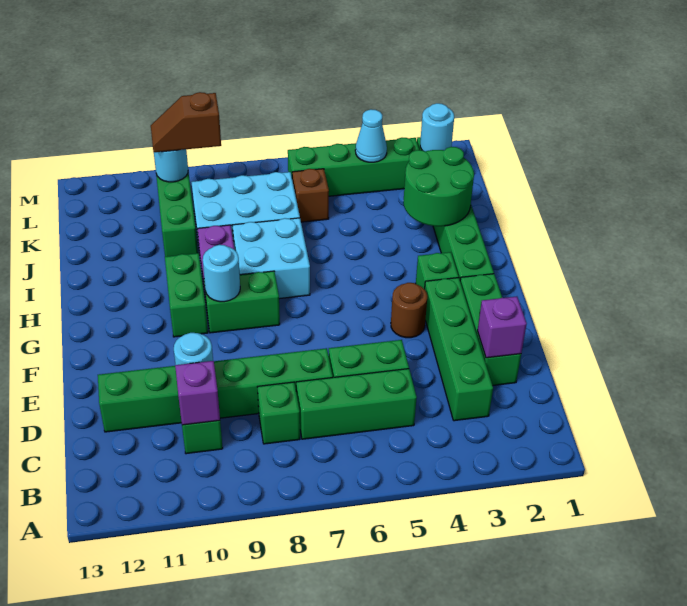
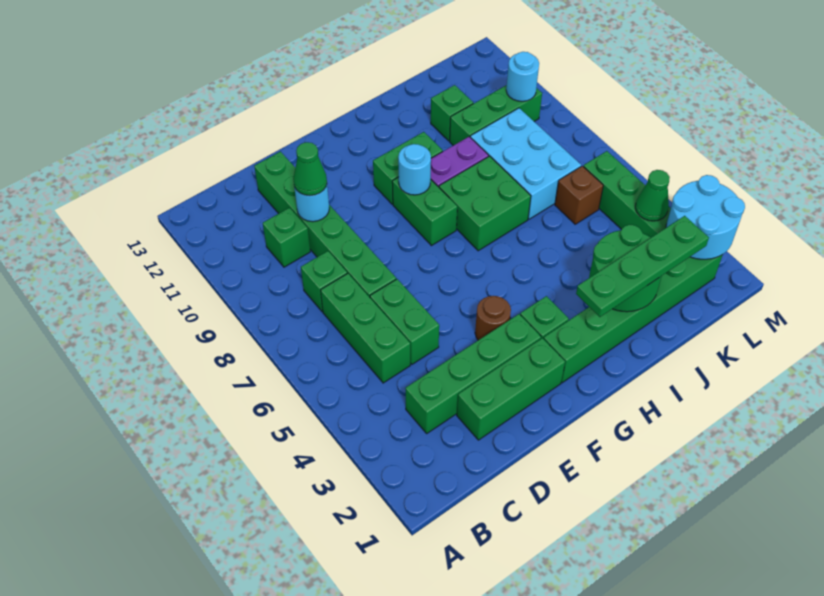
purple brick C10 level 2 -> none
purple brick D2 level 2 -> none
none -> green cone D10 level 3
none -> green plate H2:K2 level 3
cyan brick H7:I8 level 1 -> green brick H7:I8 level 1
none -> green brick J11 level 1
cyan round brick L2 level 2 -> cyan round brick L2:M3 level 2
cyan cone L4 level 2 -> green cone L4 level 2
brown slope L9:L10 level 3 top 9 -> none

